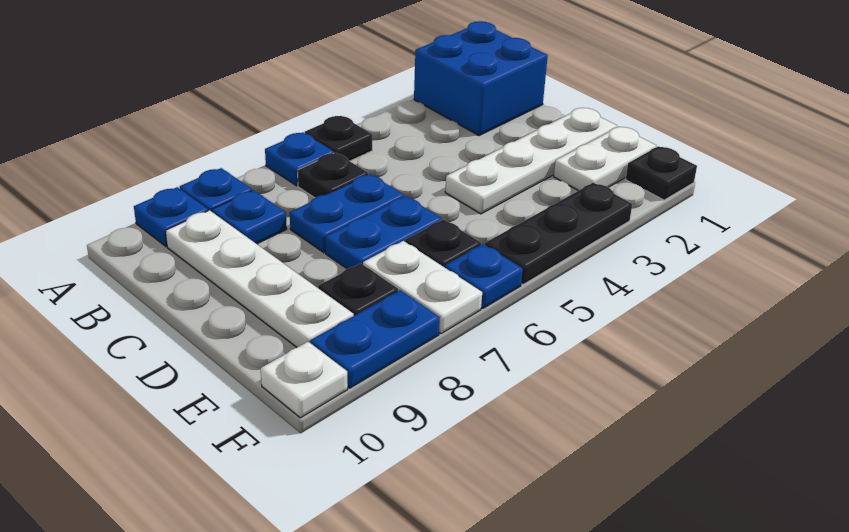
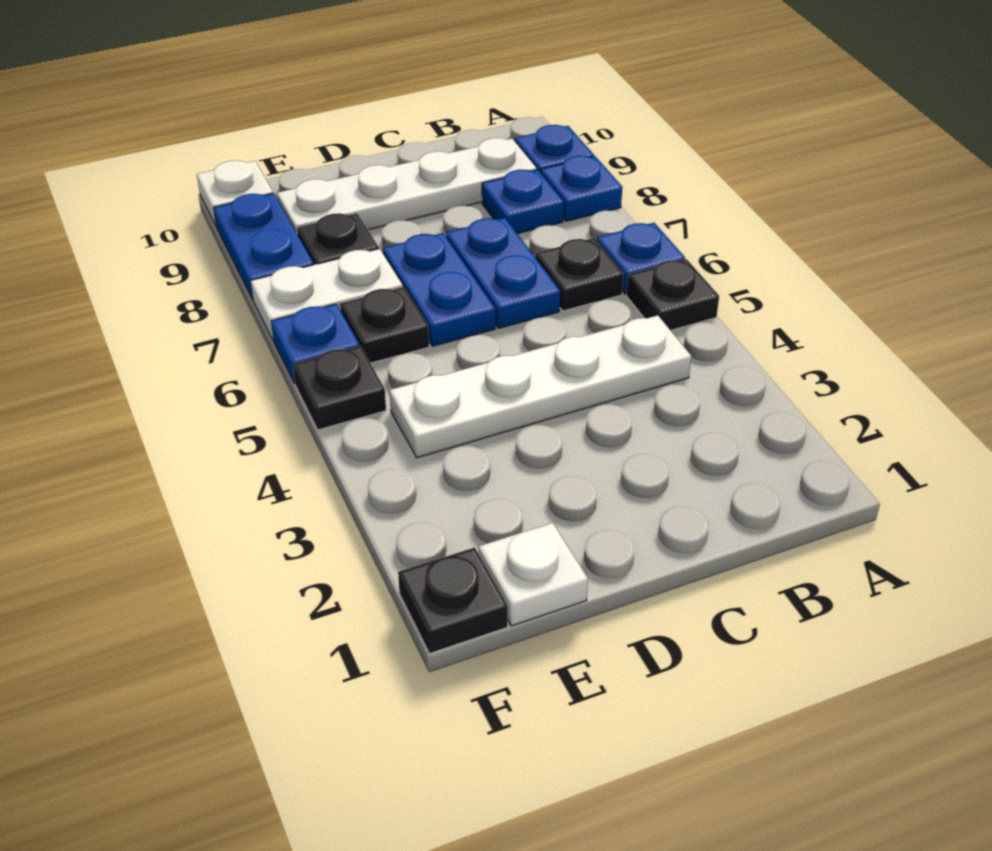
blue brick A1:B2 level 1 -> none
white plate D1:D4 level 1 -> white plate B4:E4 level 1
white plate E1:E2 level 1 -> white plate E1 level 1
black plate F3:F5 level 1 -> black plate F5 level 1

